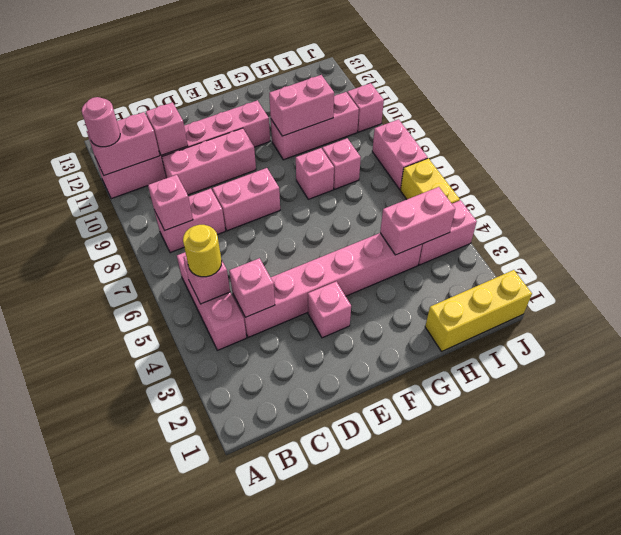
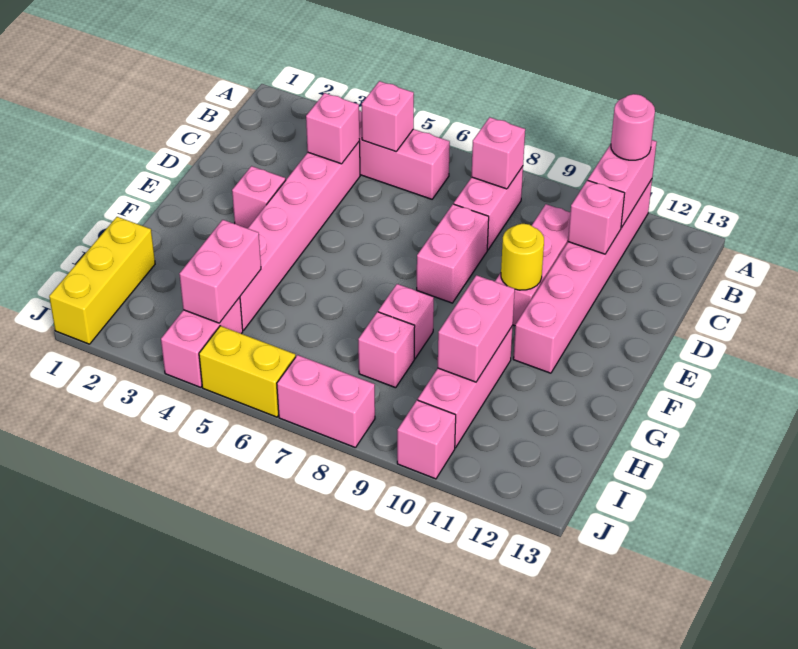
yellow round brick B5 level 3 -> yellow round brick E10 level 2

